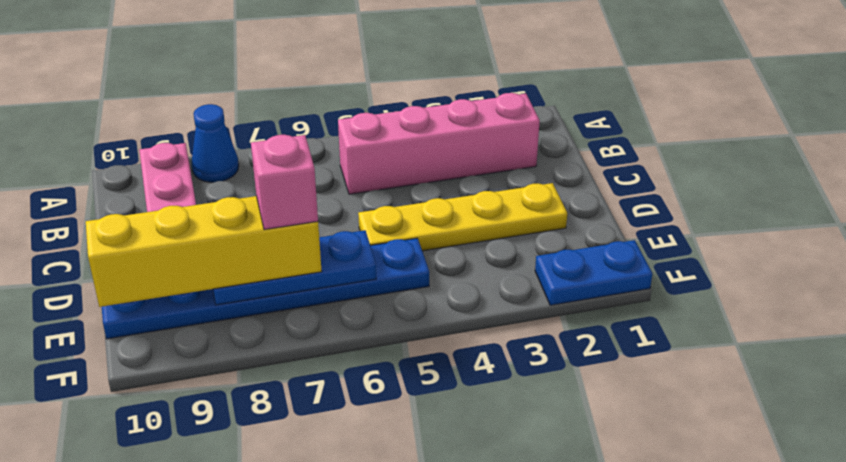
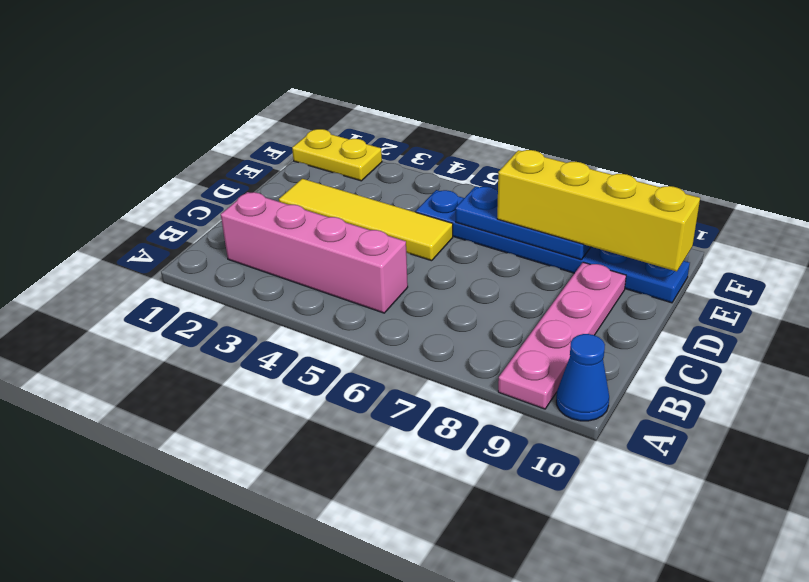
blue cone A8 level 1 -> blue cone A10 level 1
yellow plate D2:D5 level 1 -> yellow tile D2:D5 level 1
pink brick E7 level 4 -> none
blue plate F1:F2 level 1 -> yellow plate F1:F2 level 1

